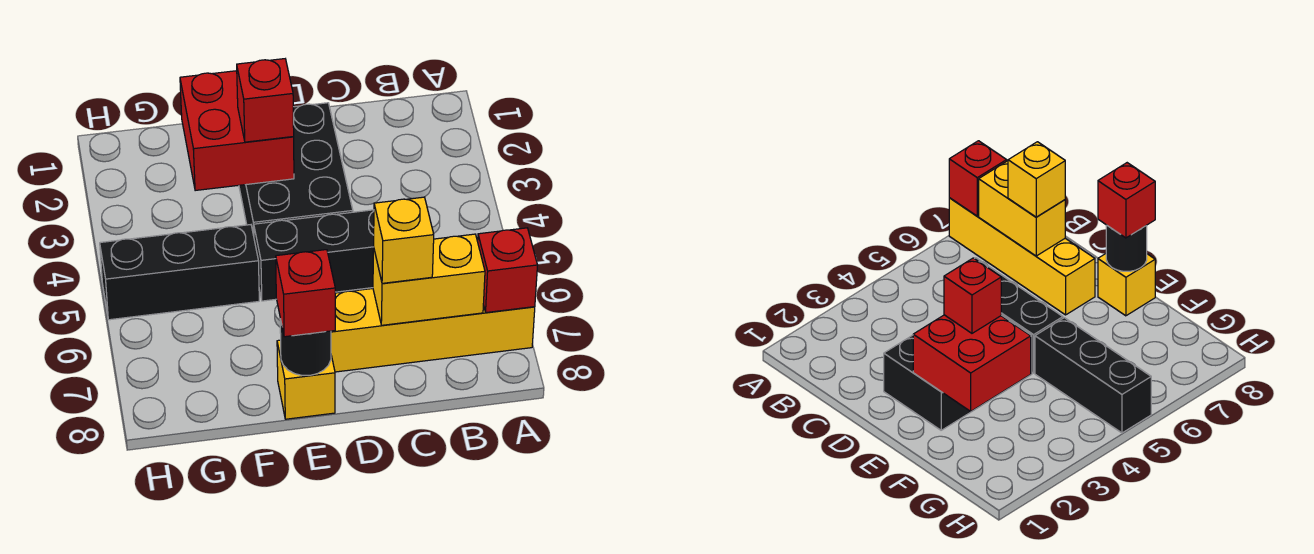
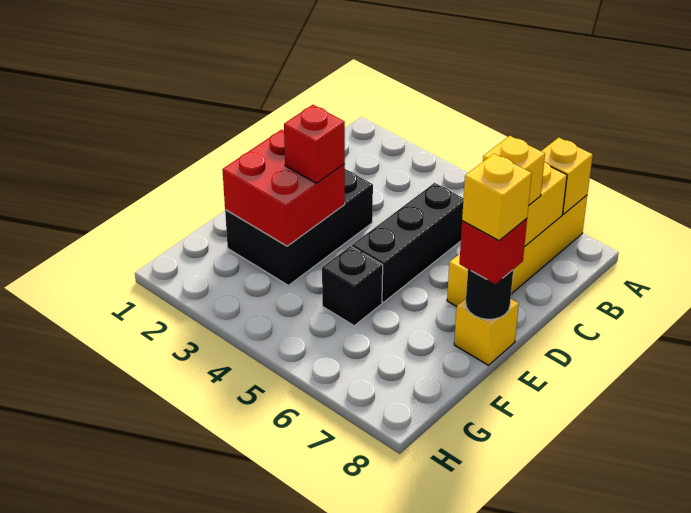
red brick A7 level 2 -> yellow brick A7 level 2
black brick D2:E4 level 1 -> black brick D2:F3 level 1
none -> yellow brick E8 level 4
black brick F5:H5 level 1 -> black brick F5 level 1

